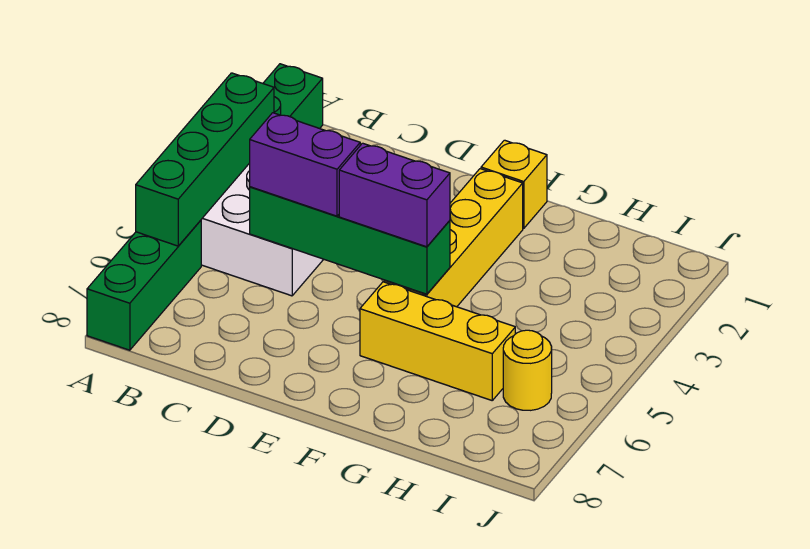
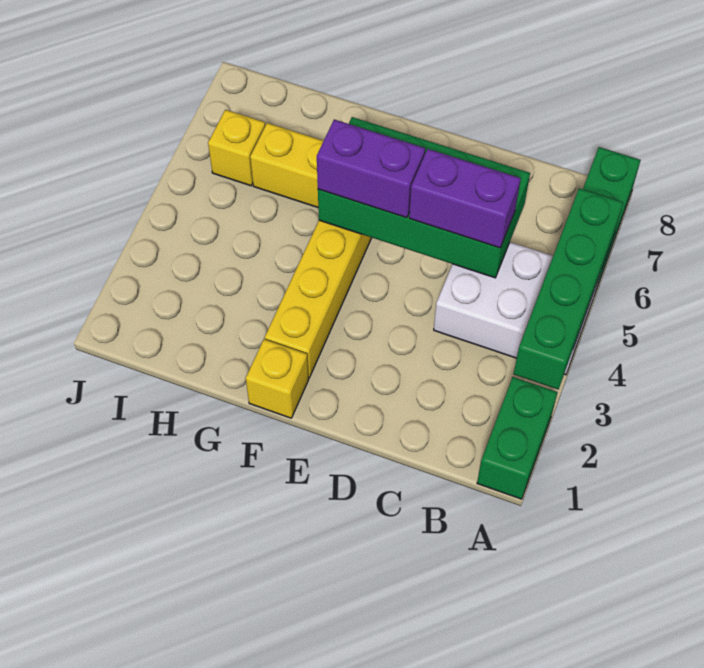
green brick C5:F5 level 2 -> green brick C5:F6 level 2
yellow round brick I6 level 1 -> yellow brick I6 level 1

